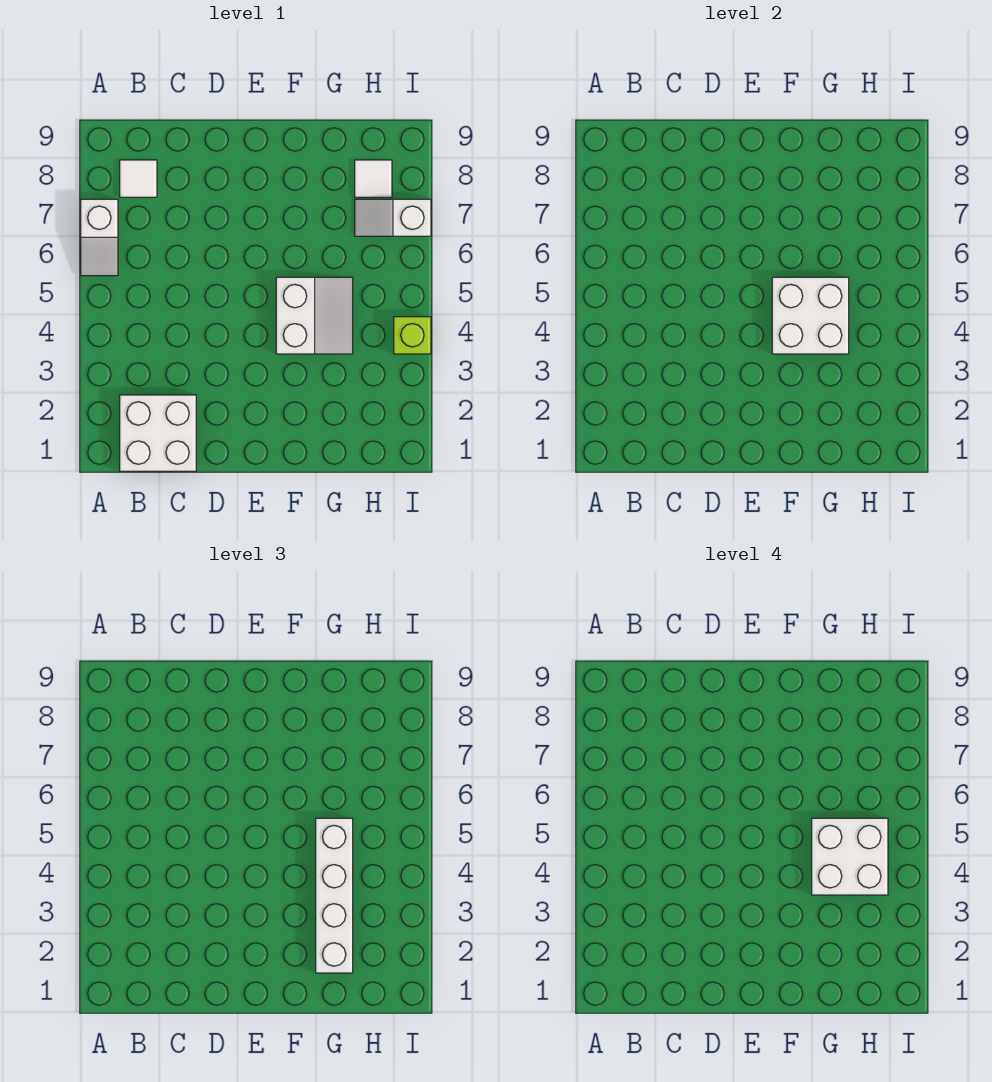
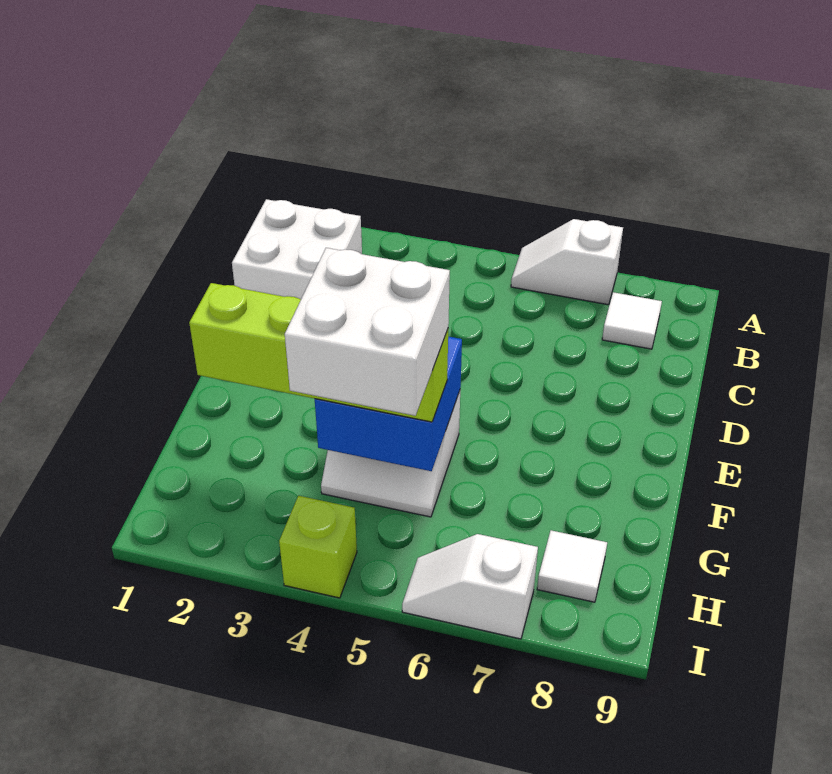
white brick F4:G5 level 2 -> blue brick F4:G5 level 2
white brick G2:G5 level 3 -> lime brick G2:G5 level 3
white slope H7:I7 level 1 top I -> white slope I6:I7 level 1 top 7

